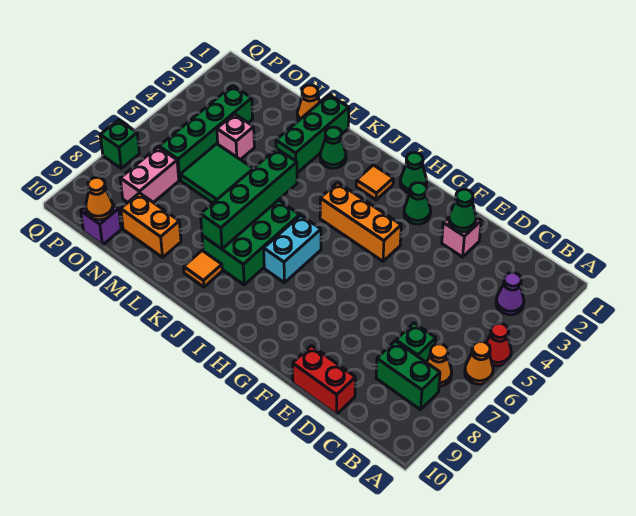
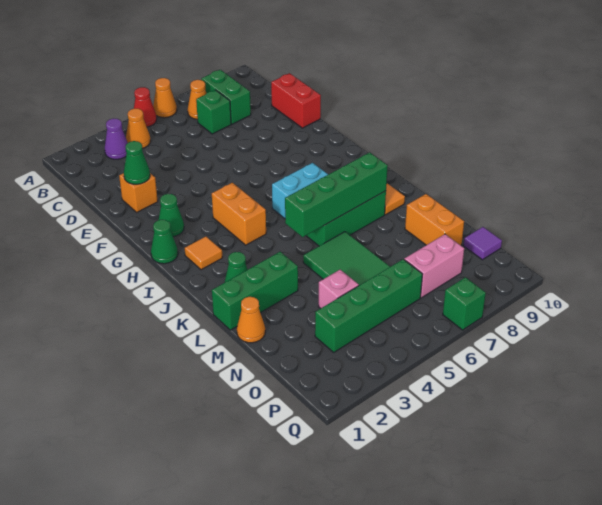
pink brick E2 level 1 -> orange brick E2 level 1
orange brick G4:I4 level 1 -> orange brick H4:I4 level 1
purple brick O10 level 1 -> purple tile O10 level 1
orange cone O10 level 2 -> orange cone B4 level 1

